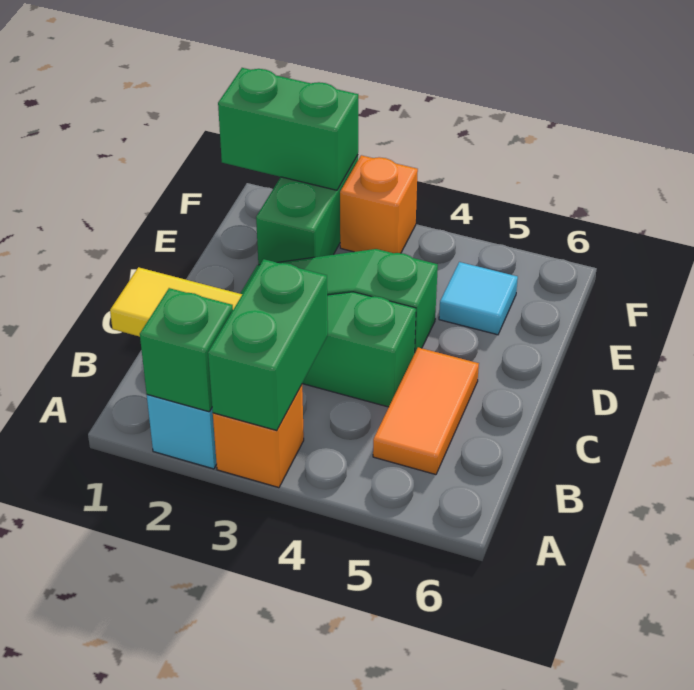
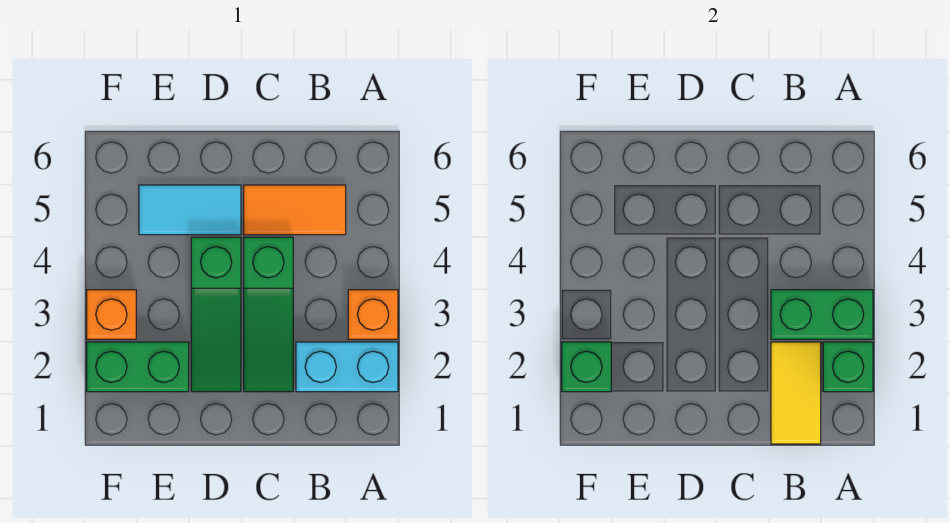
cyan tile E5 level 1 -> cyan tile D5:E5 level 1
green brick F1:F2 level 2 -> green brick F2 level 2

